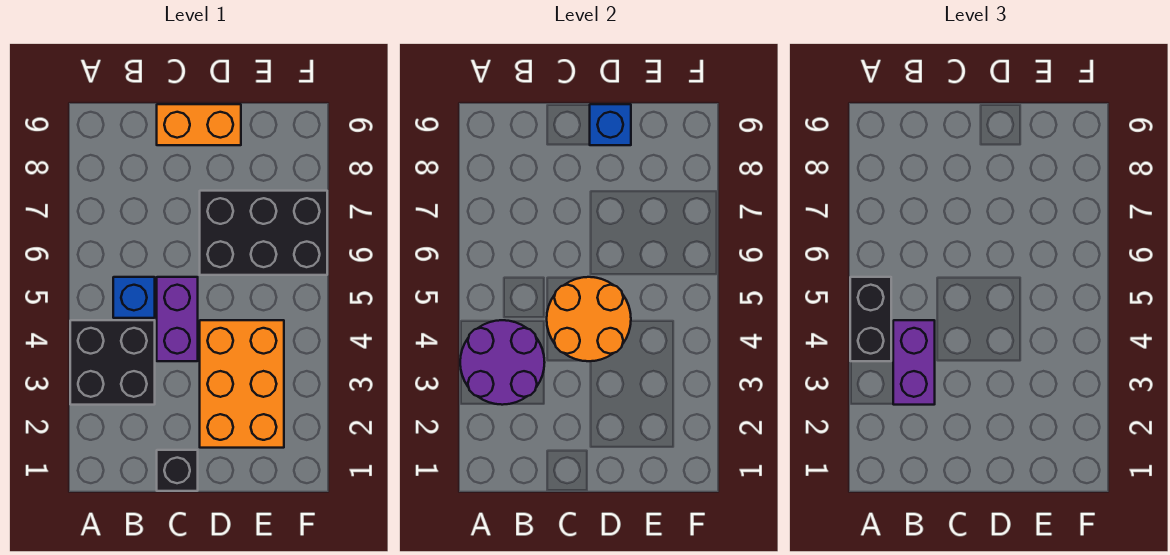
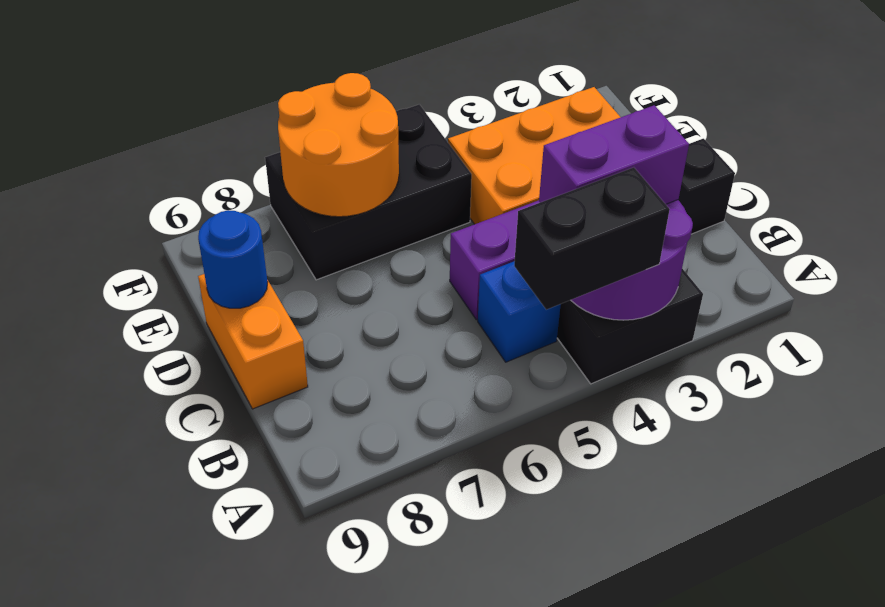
orange round brick C4:D5 level 2 -> orange round brick E6:F7 level 2
black brick D6:F7 level 1 -> black brick E5:F7 level 1
blue brick D9 level 2 -> blue round brick D9 level 2

